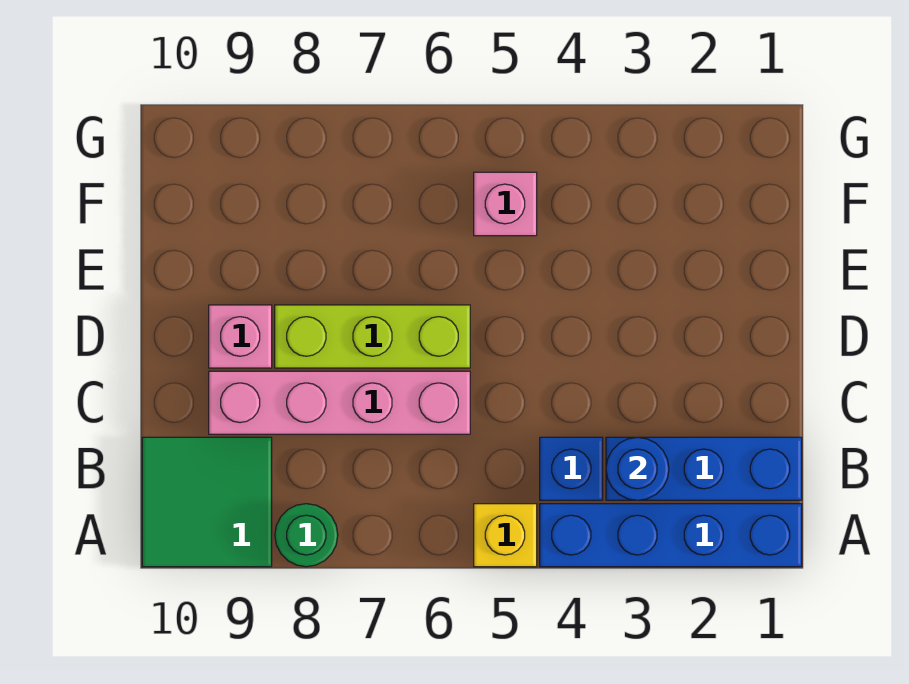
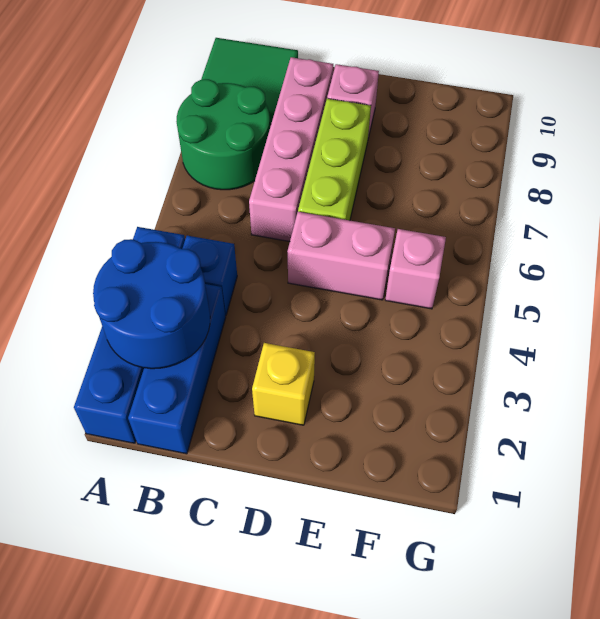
yellow brick A5 level 1 -> yellow brick D2 level 1
green round brick A8 level 1 -> green round brick A7:B8 level 1
blue round brick B3 level 2 -> blue round brick A2:B3 level 2
none -> pink brick D5:E5 level 1

